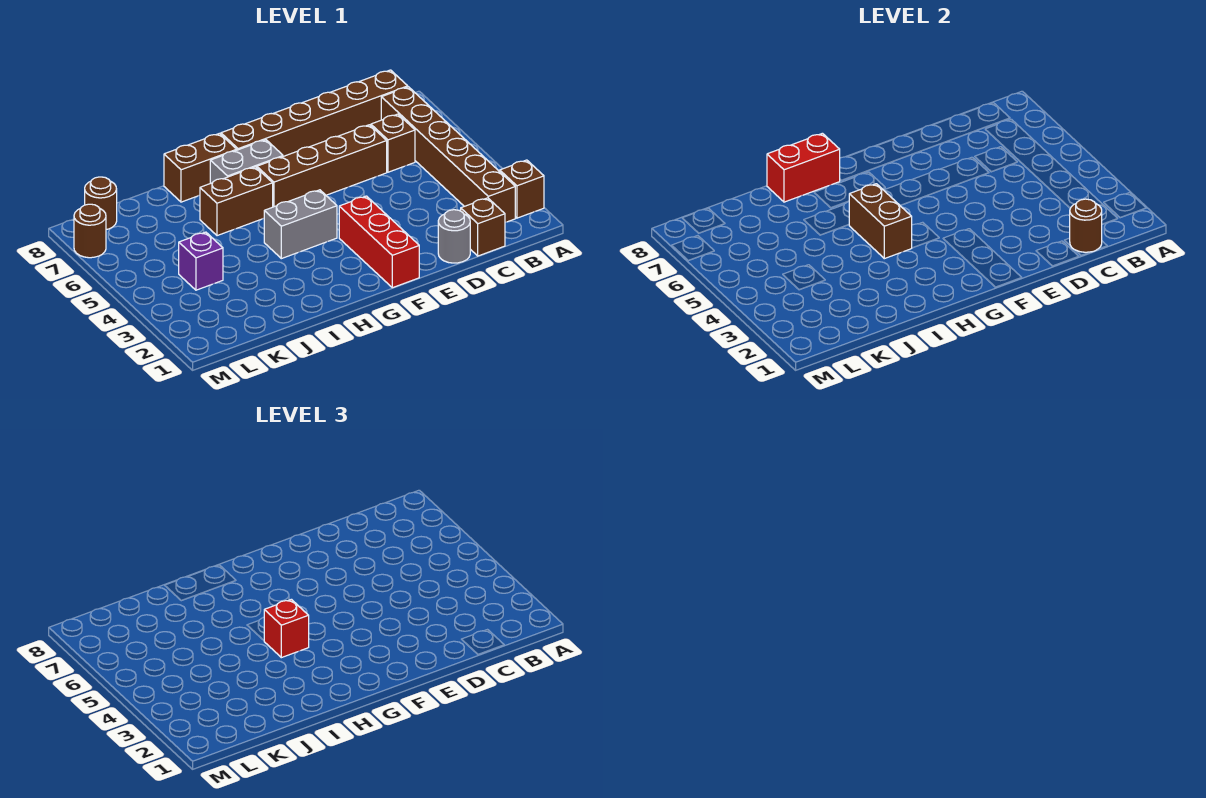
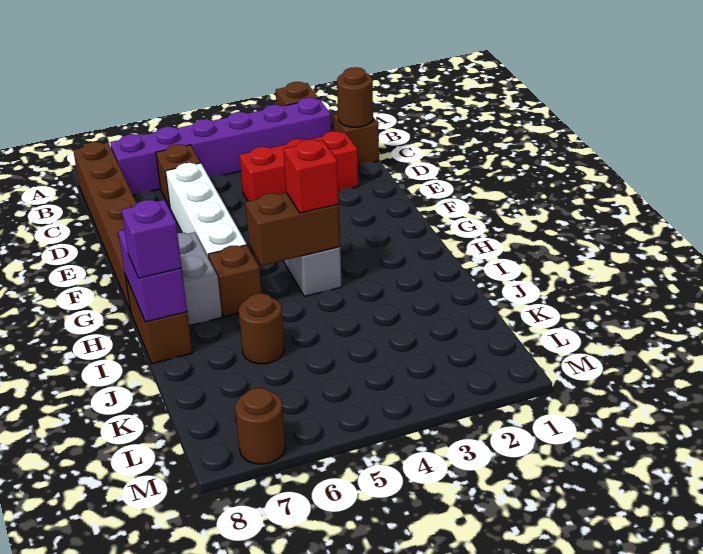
brown brick B2:B7 level 1 -> purple brick B2:B7 level 1
grey round brick D1 level 1 -> none
brown brick D6:G6 level 1 -> white brick D6:G6 level 1
red brick F1:F3 level 1 -> red brick D2:D4 level 1
brown brick H6:I6 level 1 -> brown brick H6 level 1
red brick H8:I8 level 2 -> purple brick H8:I8 level 2
purple brick K4 level 1 -> purple brick I8 level 3
brown round brick L8 level 1 -> brown round brick J6 level 1

